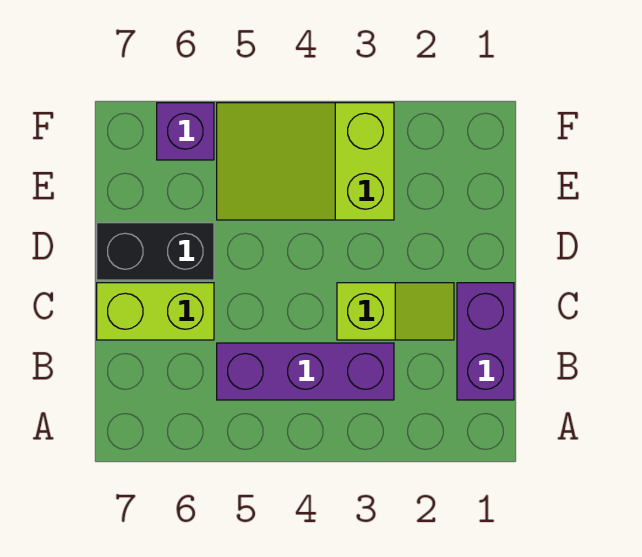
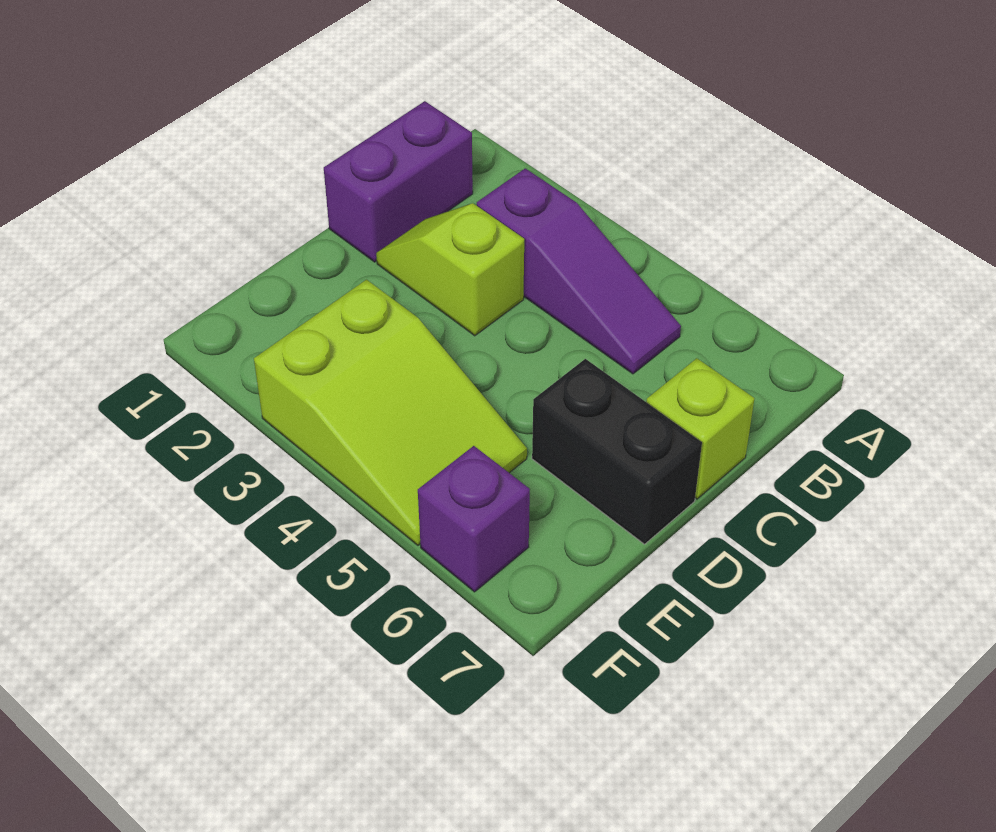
purple brick B3:B5 level 1 -> purple slope B3:B5 level 1 top 3
lime brick C6:C7 level 1 -> lime brick C7 level 1

